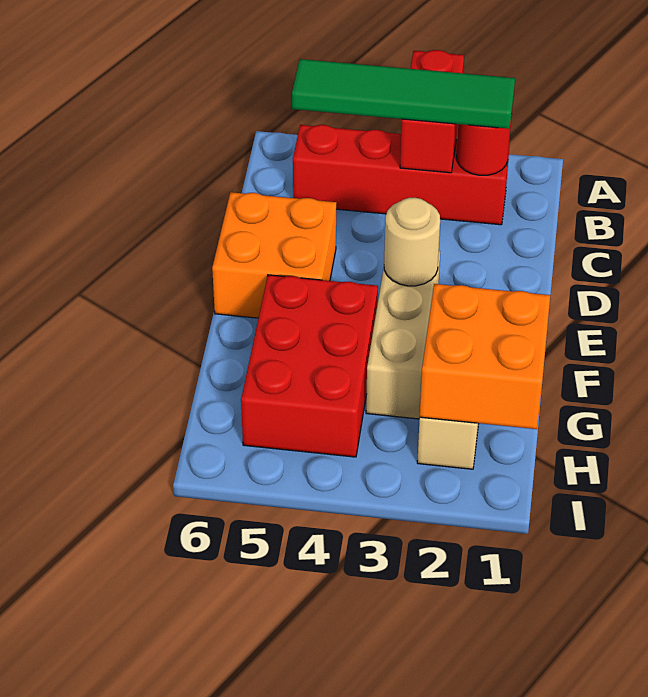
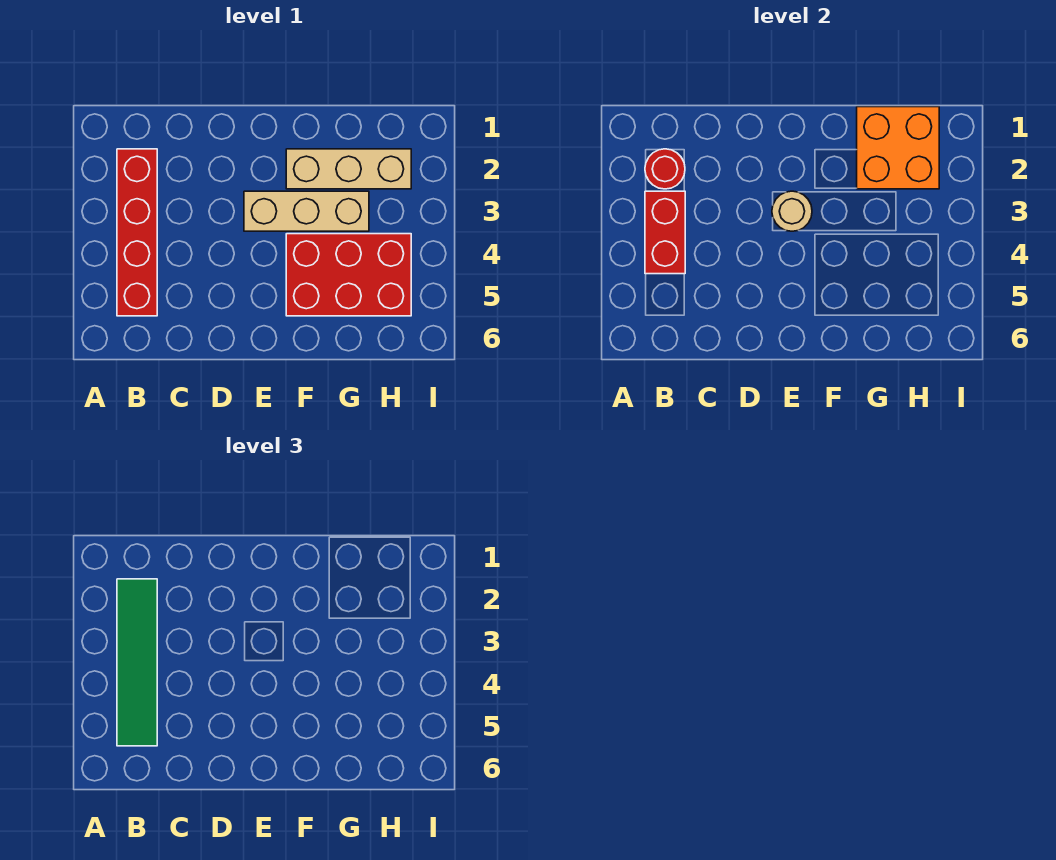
red brick A3:B3 level 2 -> red brick B3:B4 level 2
orange brick D5:E6 level 1 -> none

